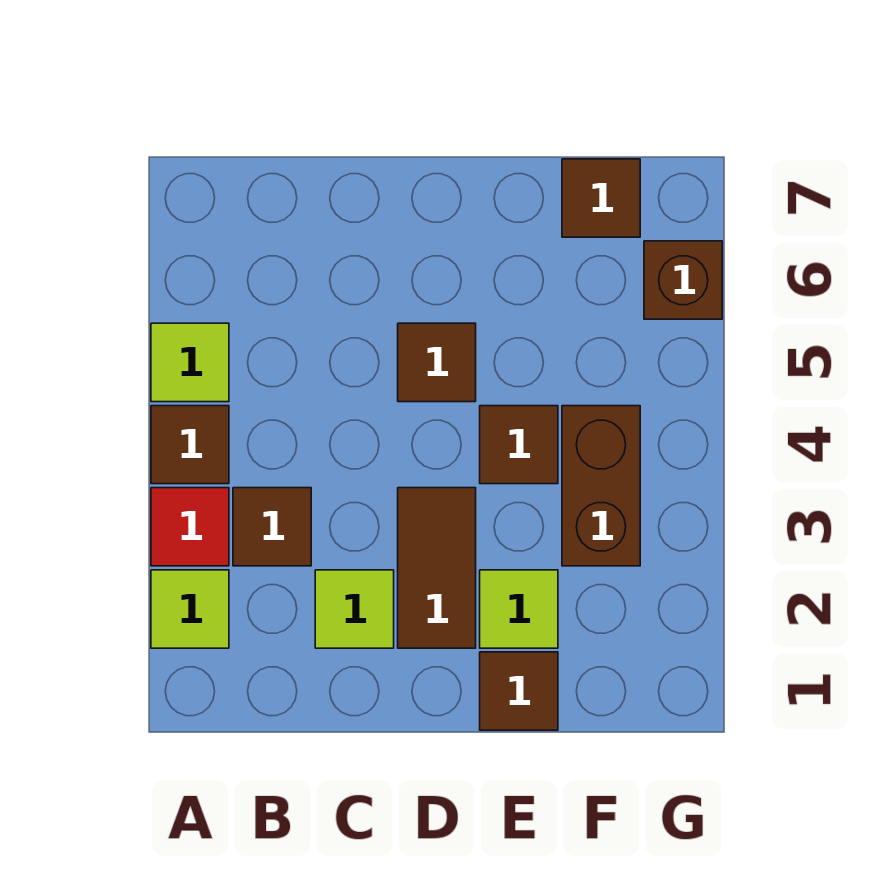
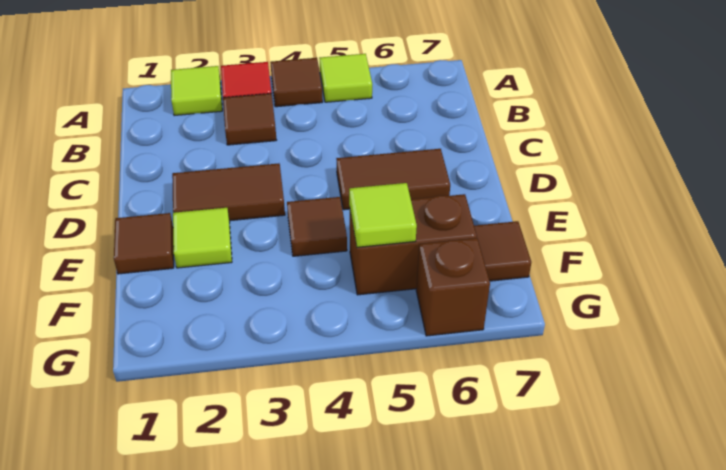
lime tile C2 level 1 -> lime tile F5 level 2
brown tile D5 level 1 -> brown tile D5:D6 level 1
brown brick F3:F4 level 1 -> brown brick F5:F6 level 1

